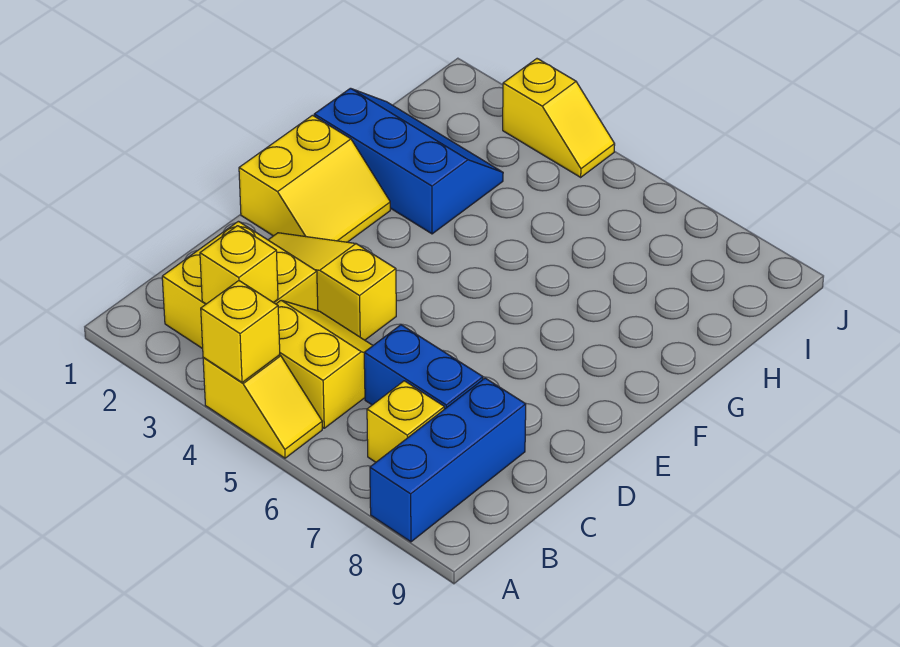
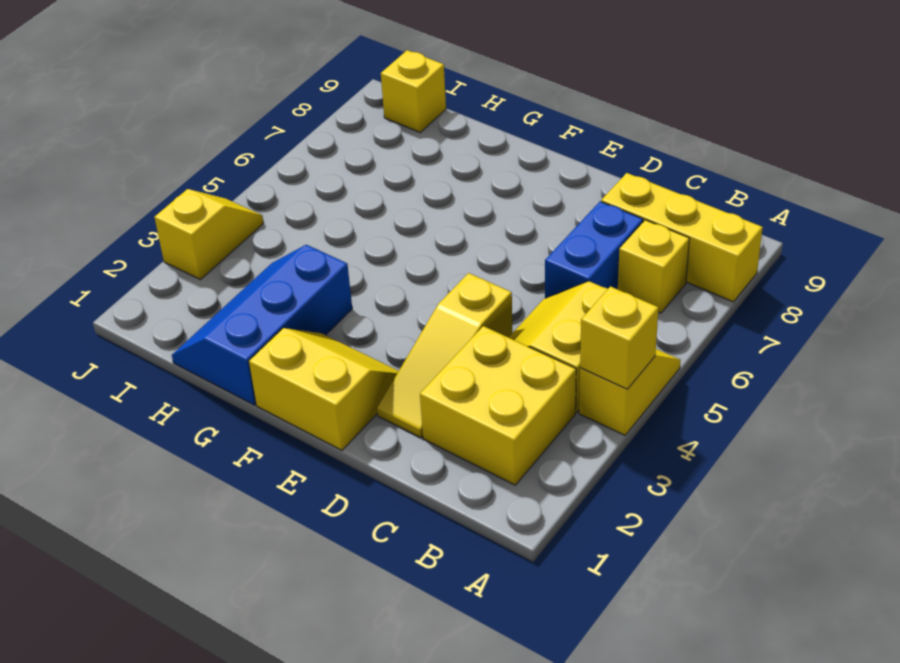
blue brick A8:C8 level 1 -> yellow brick A8:C8 level 1
yellow brick B3 level 2 -> yellow brick I9 level 1

